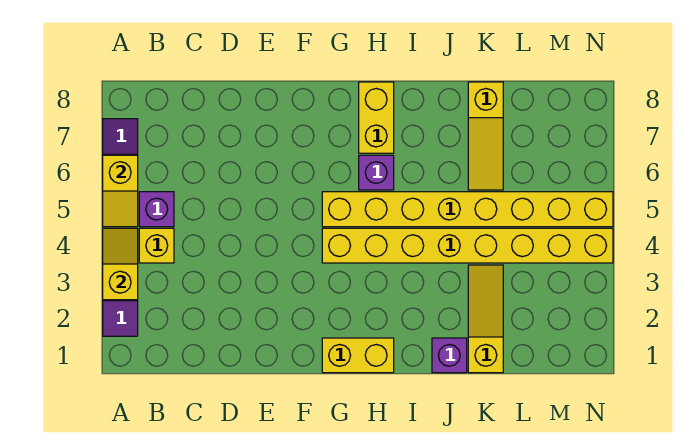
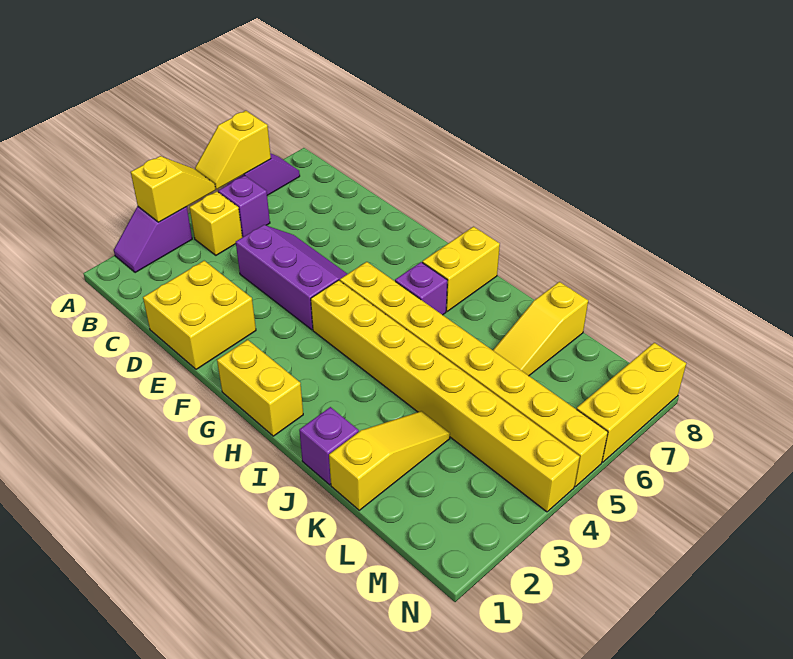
none -> yellow brick D1:E2 level 1
none -> purple slope D4:F5 level 1 top 4
none -> yellow brick N6:N8 level 1

